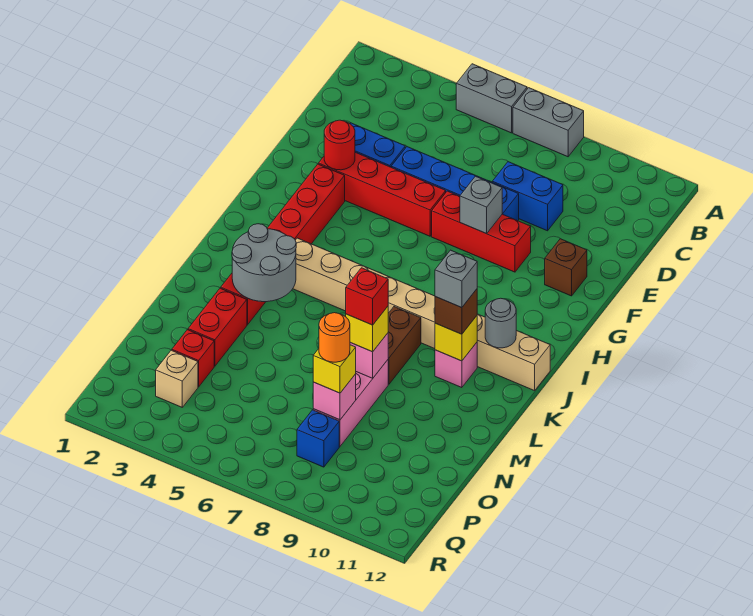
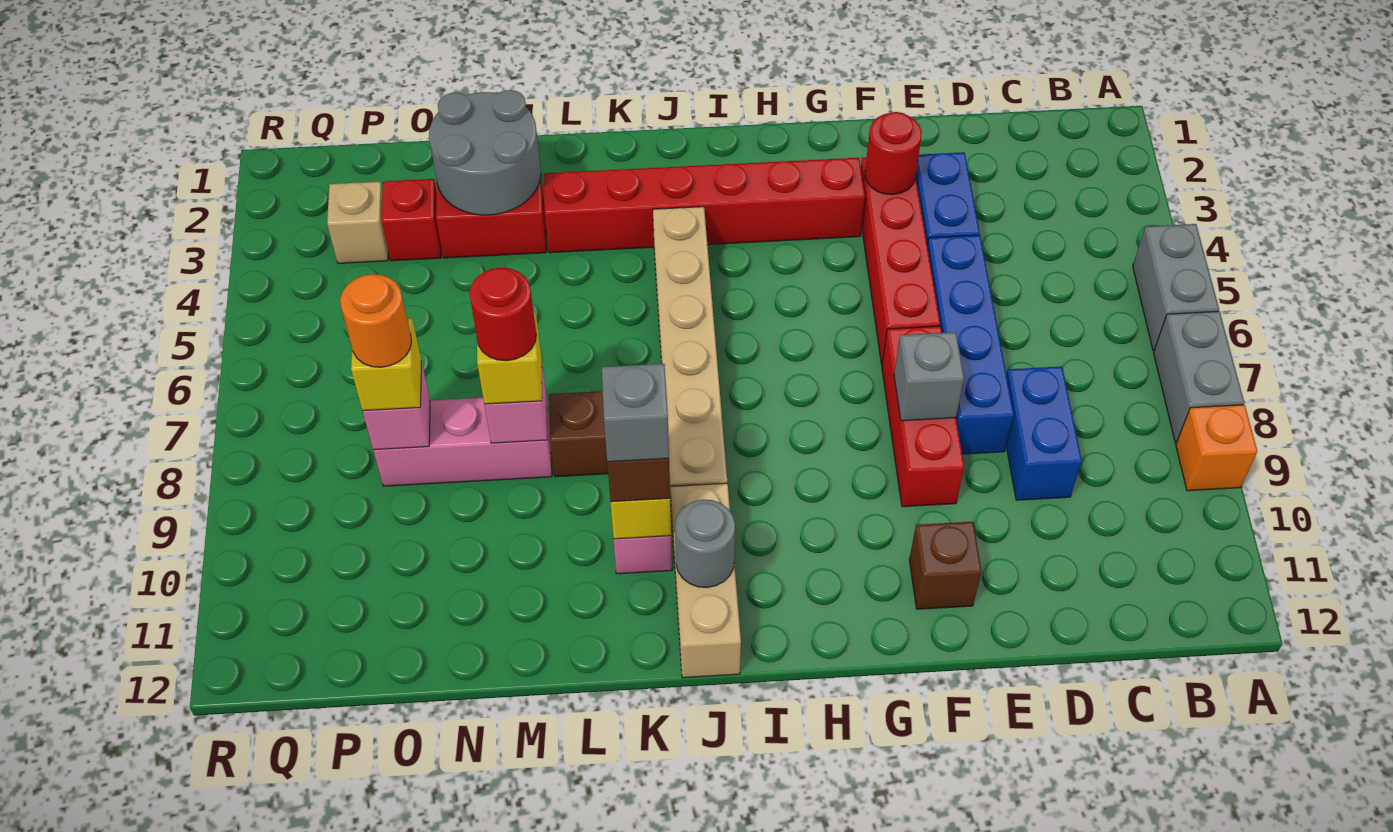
none -> orange brick A9 level 1
grey round brick K3:L4 level 2 -> grey round brick M2:N3 level 2
red brick M8 level 4 -> red round brick M8 level 4
blue brick P8 level 1 -> none

